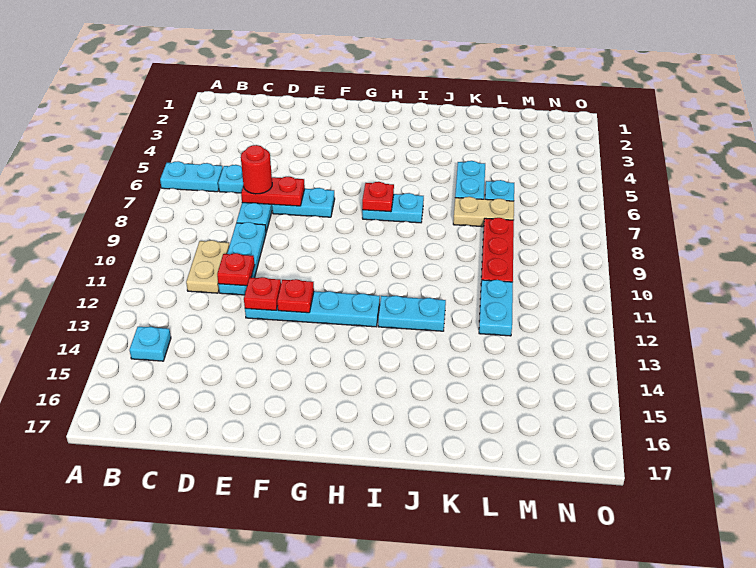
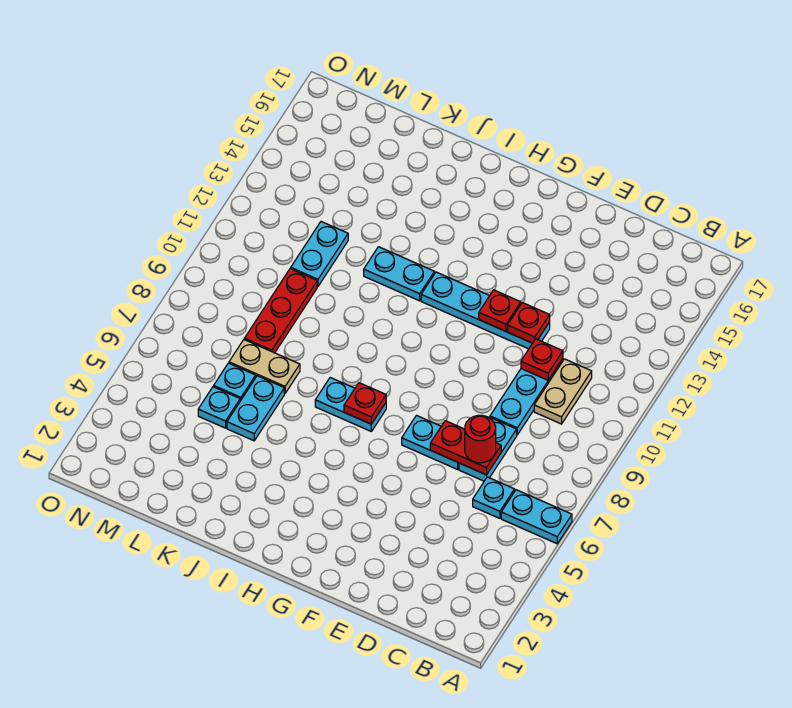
cyan plate B14 level 1 -> cyan plate L5 level 1

